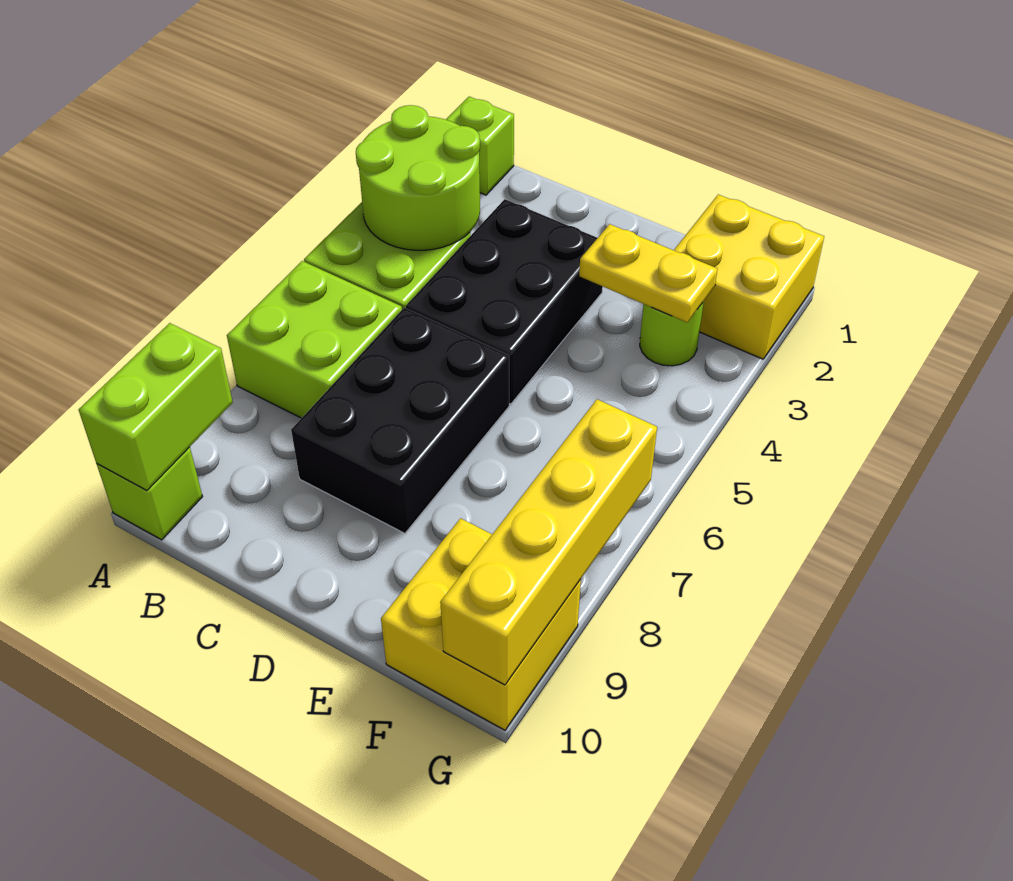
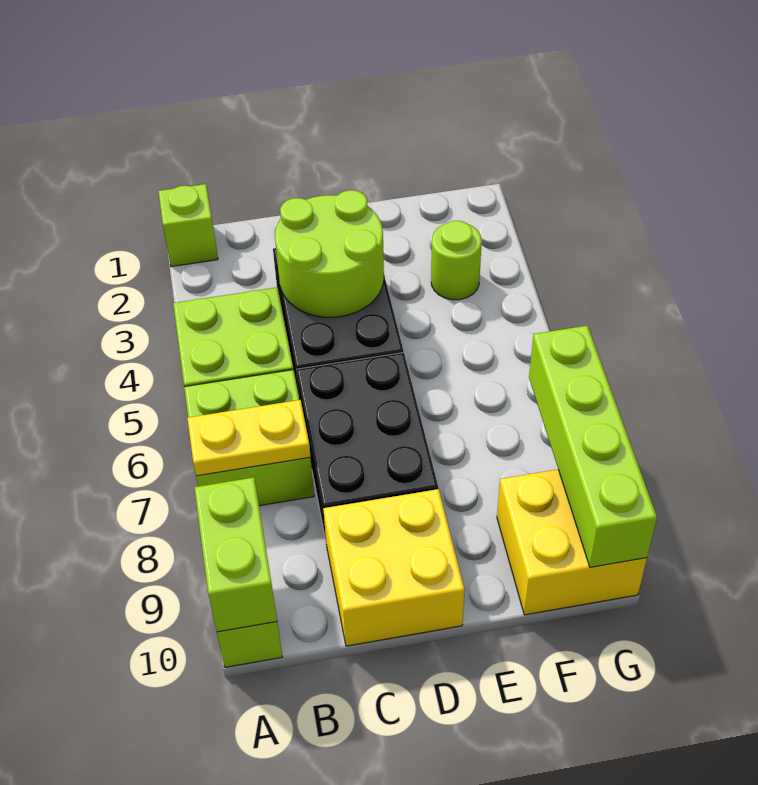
lime round brick A3:B4 level 2 -> lime round brick C3:D4 level 2
yellow plate E3:F3 level 2 -> yellow plate A7:B7 level 2
yellow brick F1:G2 level 1 -> yellow brick C9:D10 level 1
yellow brick G7:G10 level 2 -> lime brick G7:G10 level 2

